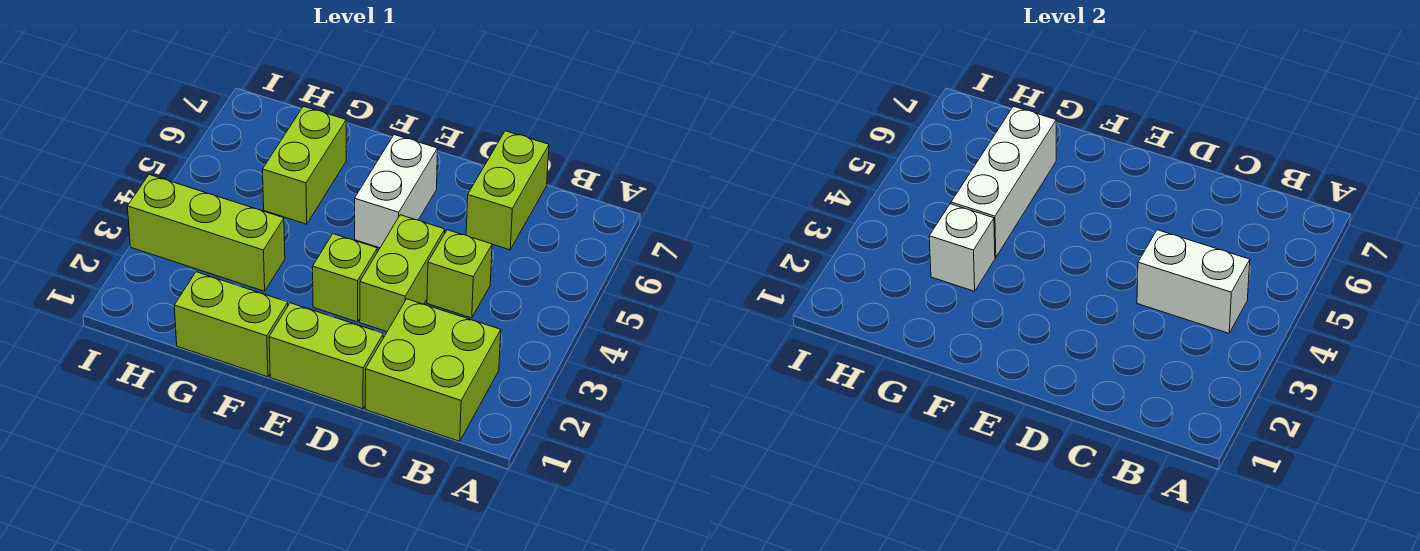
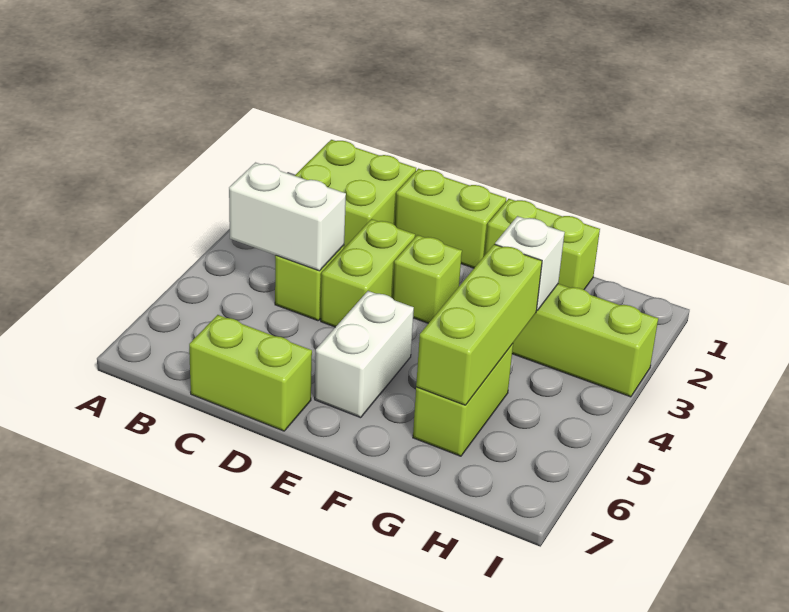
lime brick C6:C7 level 1 -> lime brick C7:D7 level 1
white brick G4:G6 level 2 -> lime brick G4:G6 level 2

